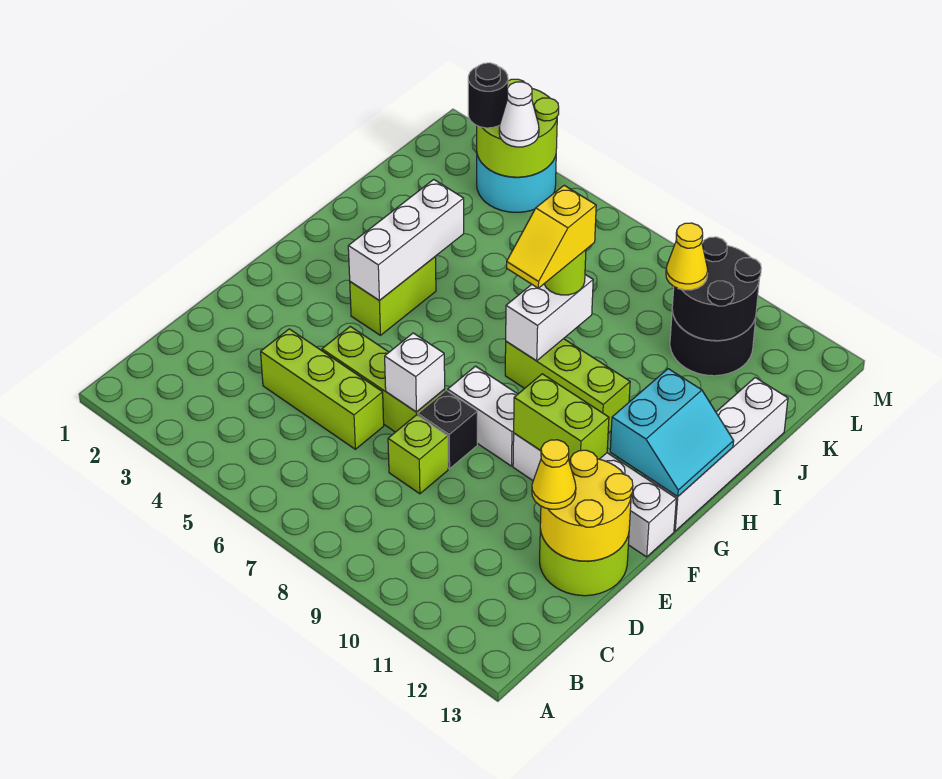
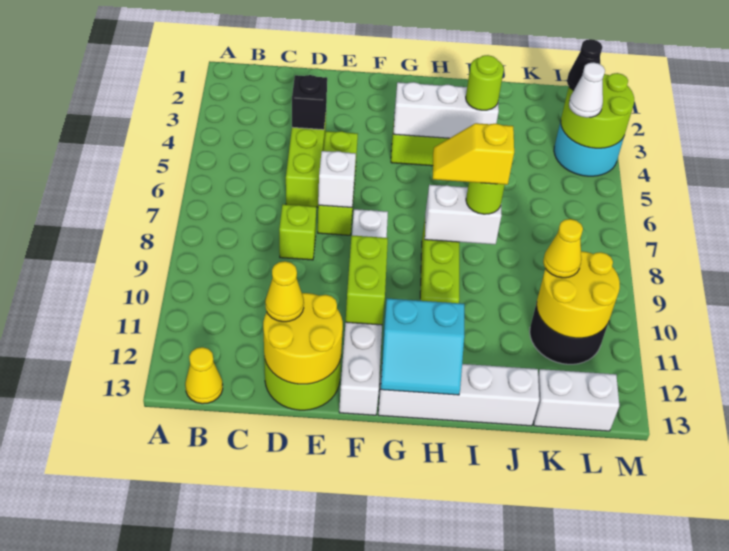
none -> yellow cone B13 level 1
black brick E8 level 1 -> black brick D4 level 2
none -> lime round brick I4 level 3
black round brick K10:L11 level 2 -> yellow round brick K10:L11 level 2
none -> white brick K13:L13 level 1
black round brick L3 level 3 -> black cone L3 level 3

